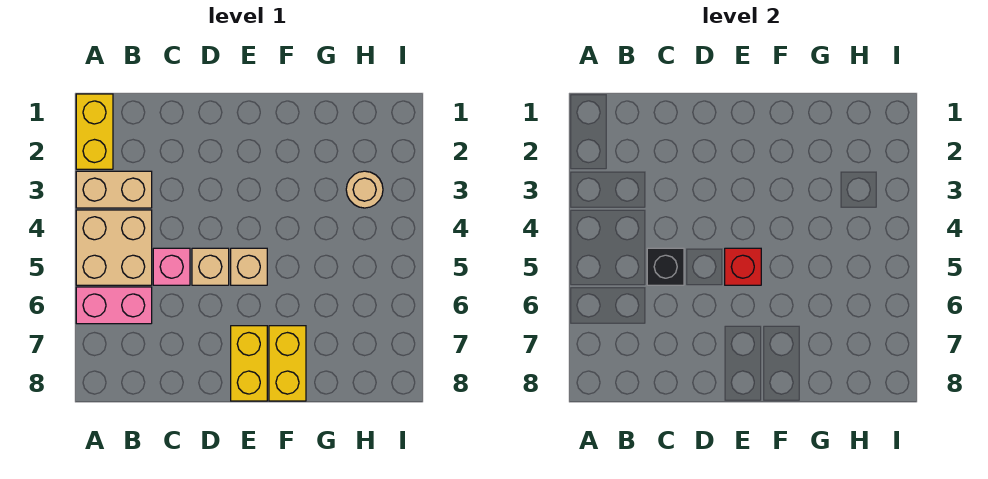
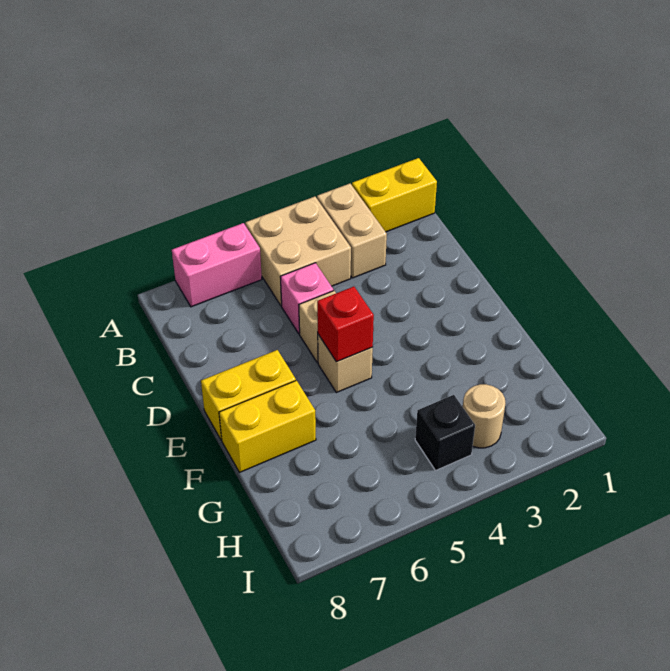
pink brick A6:B6 level 1 -> pink brick A6:A7 level 1
black brick C5 level 2 -> black brick H4 level 1

